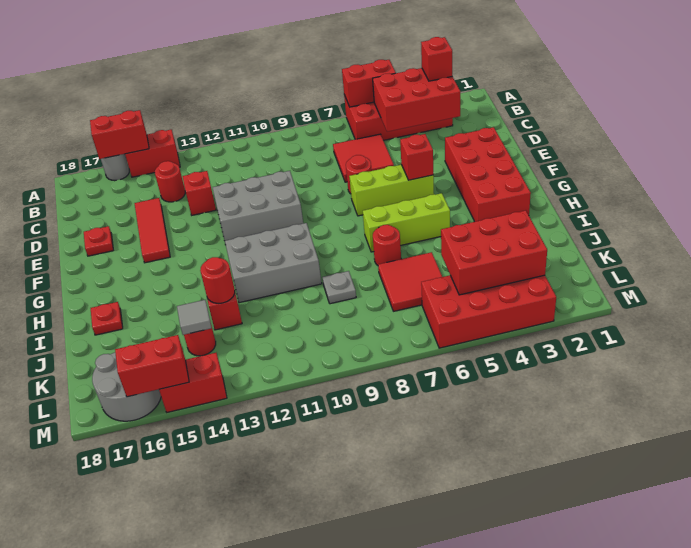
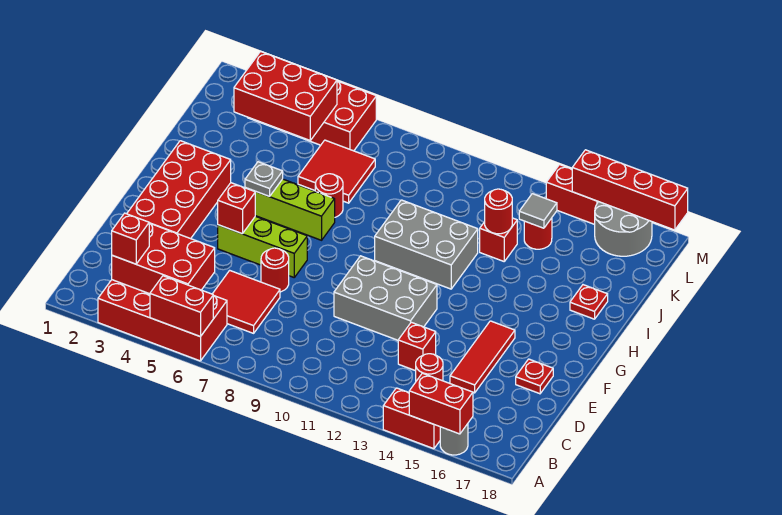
grey plate J9 level 1 -> grey plate H5 level 2
red brick M15:M16 level 2 -> red brick M15:M18 level 2

